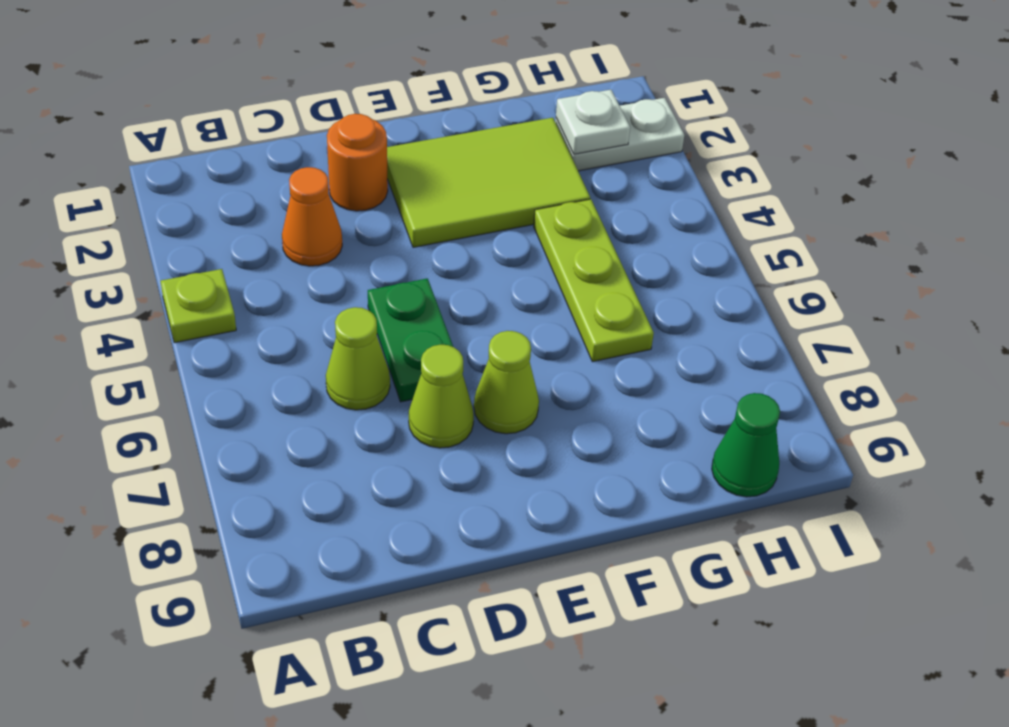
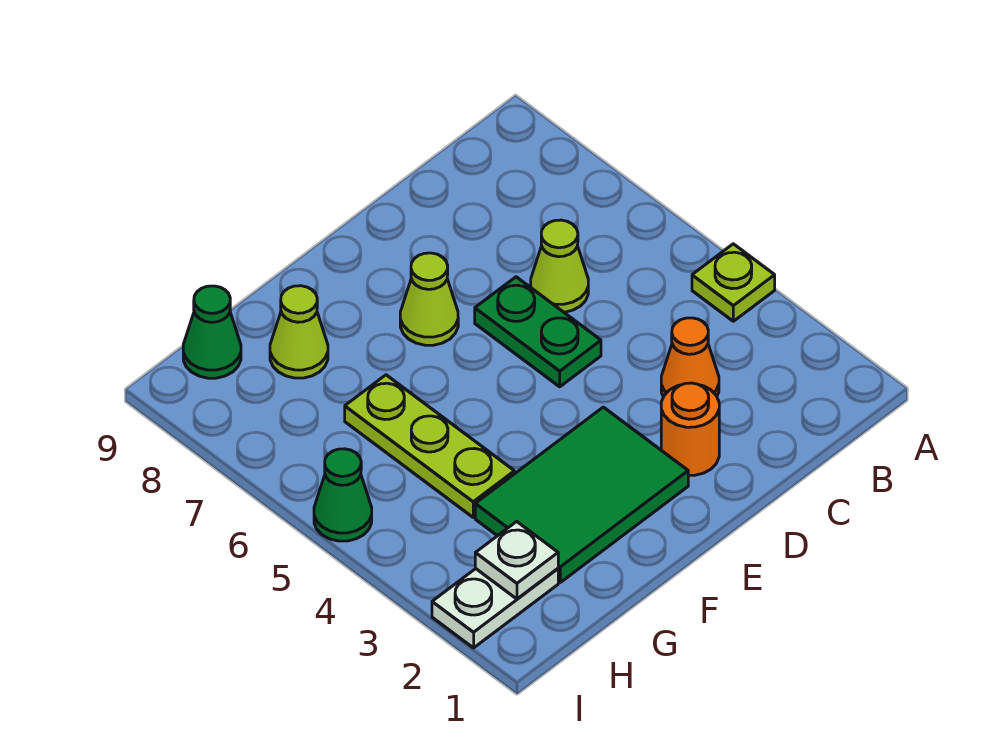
lime cone D7 level 1 -> lime cone G8 level 1
lime tile E2:G3 level 1 -> green tile E2:G3 level 1
none -> green cone I5 level 1

